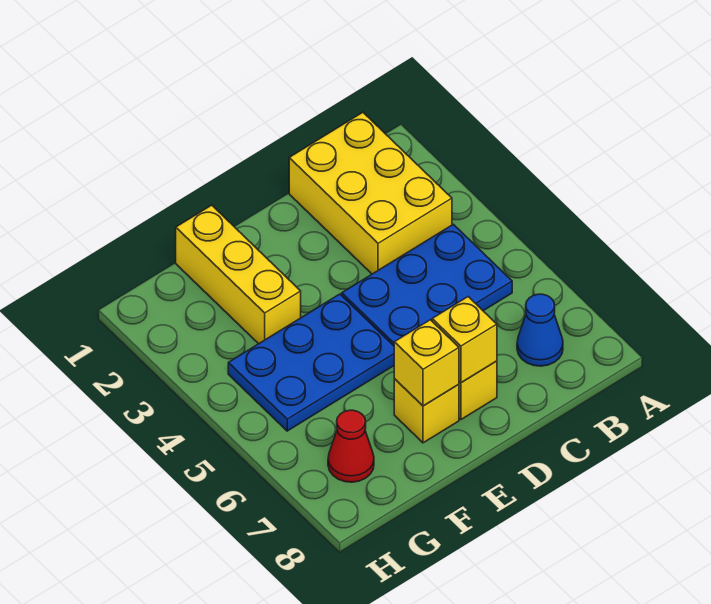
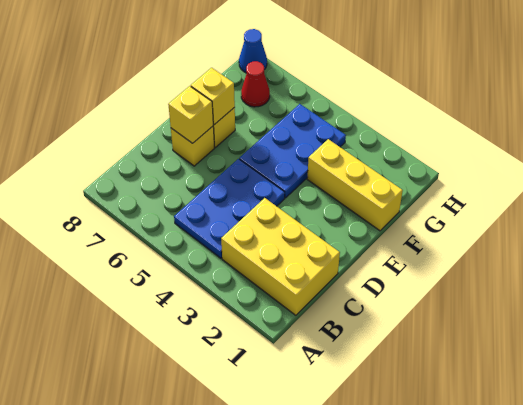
blue cone B7 level 1 -> blue cone H8 level 1

